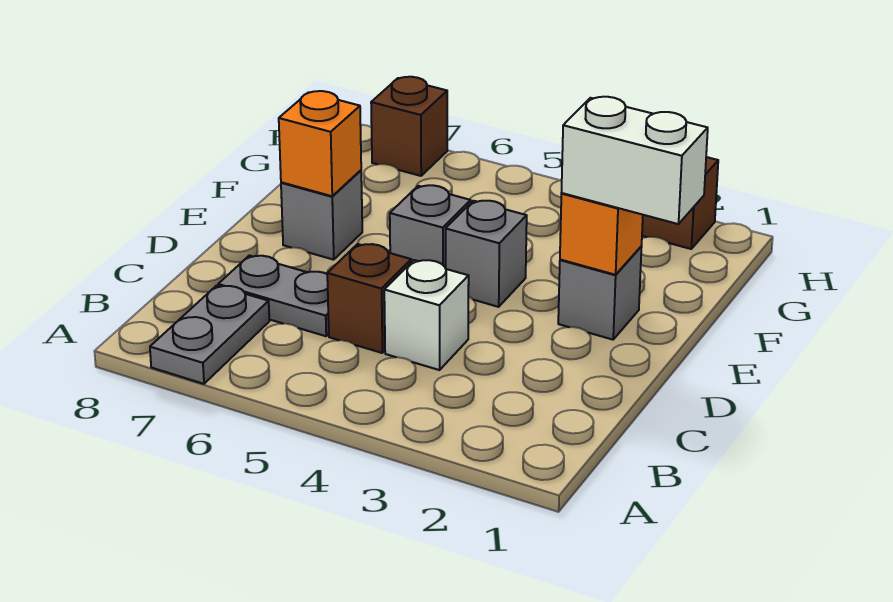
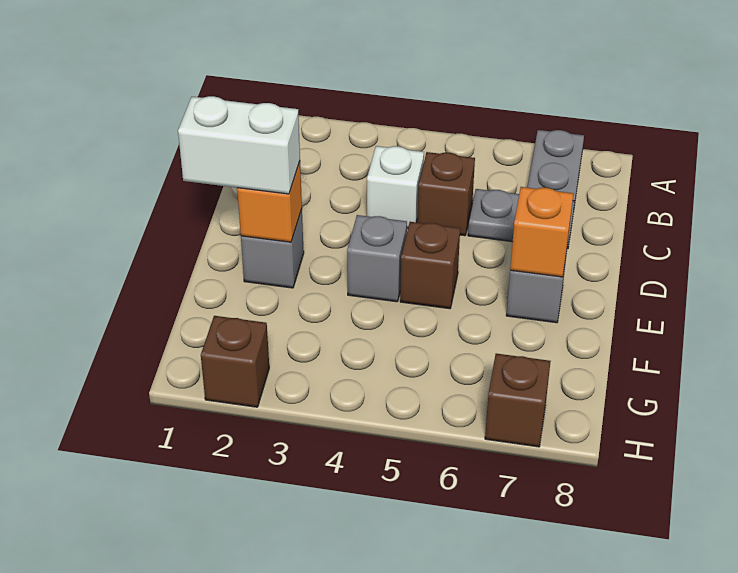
grey brick E5 level 1 -> brown brick E5 level 1

